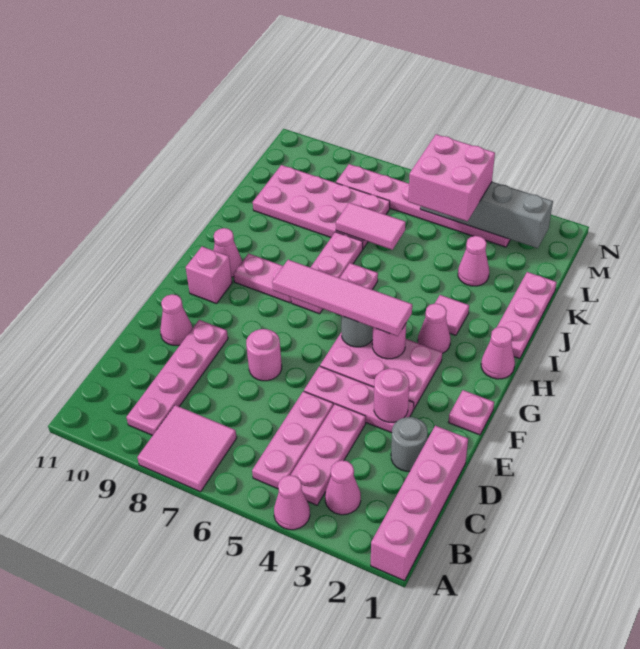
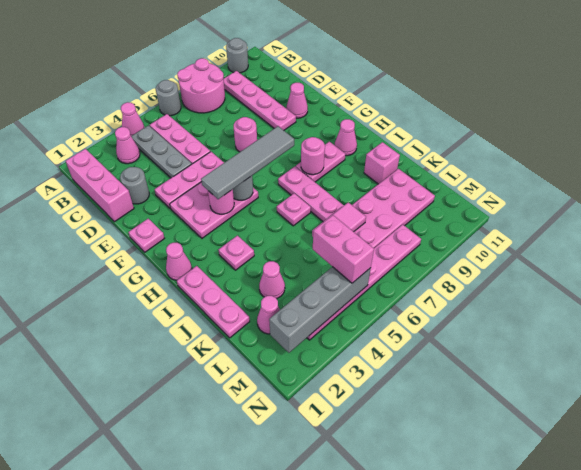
pink brick A1:D1 level 1 -> pink brick B1:D1 level 1
none -> grey round brick A6 level 1
pink tile A7:B8 level 1 -> pink round brick A7:B8 level 1
none -> grey round brick A10 level 1
pink plate B4:D4 level 1 -> grey plate B4:D4 level 1
pink round brick E3 level 2 -> pink round brick H8 level 2
pink tile G4:G7 level 3 -> grey tile G4:G7 level 3
pink brick G10 level 1 -> pink brick J10 level 1
pink cone H3 level 1 -> pink cone L2 level 1
pink tile I3 level 1 -> pink plate I3 level 1
pink brick L4:M5 level 3 -> pink brick L5:M5 level 3

